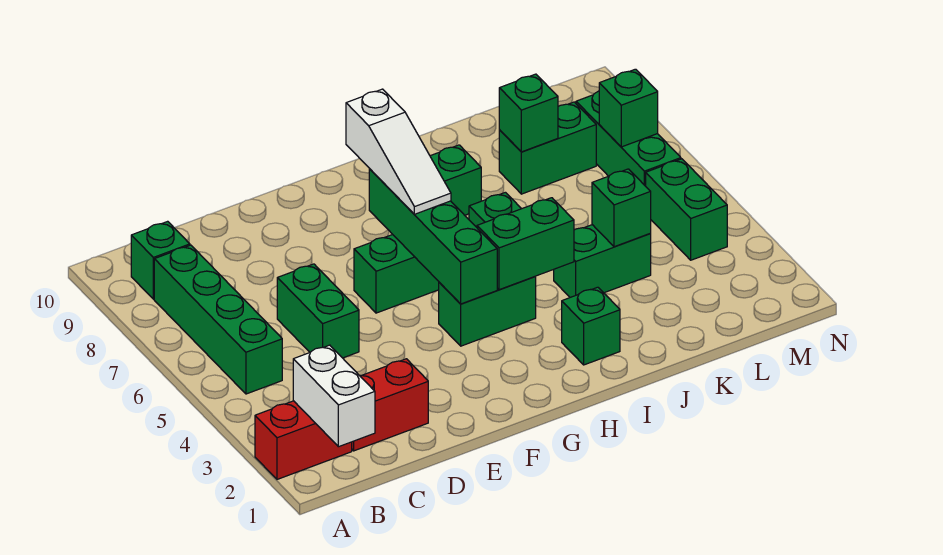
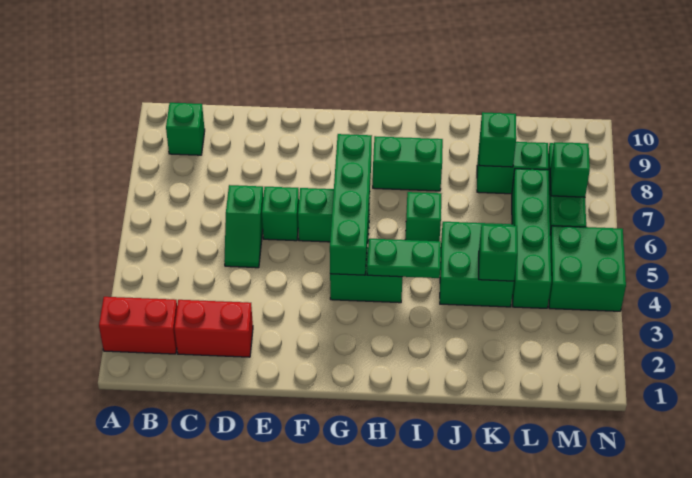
white brick B1:B2 level 2 -> none
green brick B5:B8 level 1 -> green brick L4:L7 level 1
green brick D5:D6 level 1 -> green slope D5:D6 level 1 top 6
white slope G6:G8 level 3 top 8 -> none
green brick H4:I4 level 2 -> green plate H4:I4 level 2
green brick I2 level 1 -> green brick E6 level 1
green brick J4:K4 level 1 -> green brick J4:K5 level 1
green brick M4:M5 level 1 -> green brick M4:N5 level 1

